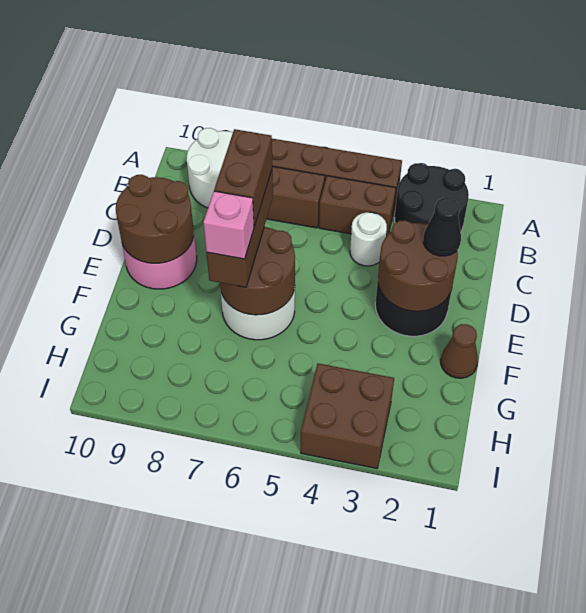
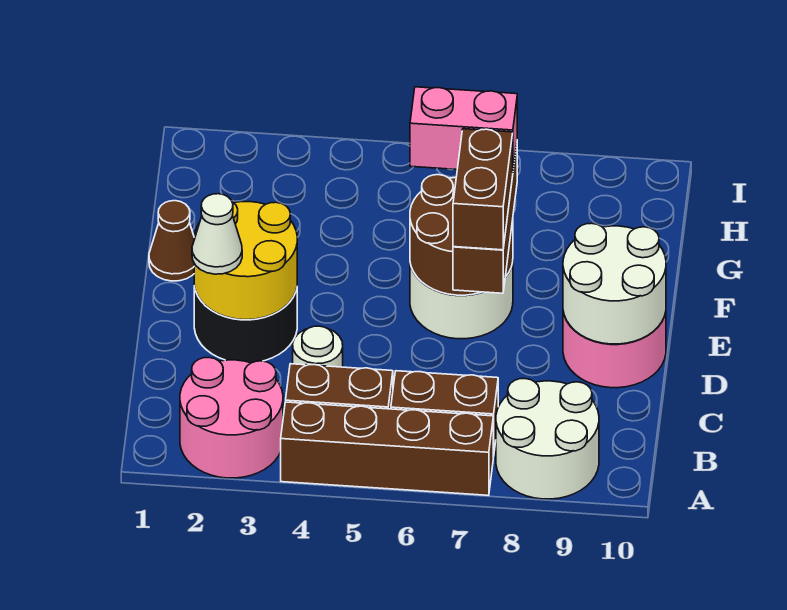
black round brick A2:B3 level 1 -> pink round brick A2:B3 level 1
brown round brick D2:E3 level 2 -> yellow round brick D2:E3 level 2
black cone D2 level 3 -> white cone D2 level 3
brown round brick D9:E10 level 2 -> white round brick D9:E10 level 2
pink brick F7 level 4 -> pink brick F6:F7 level 4
brown brick H3:I4 level 1 -> none

